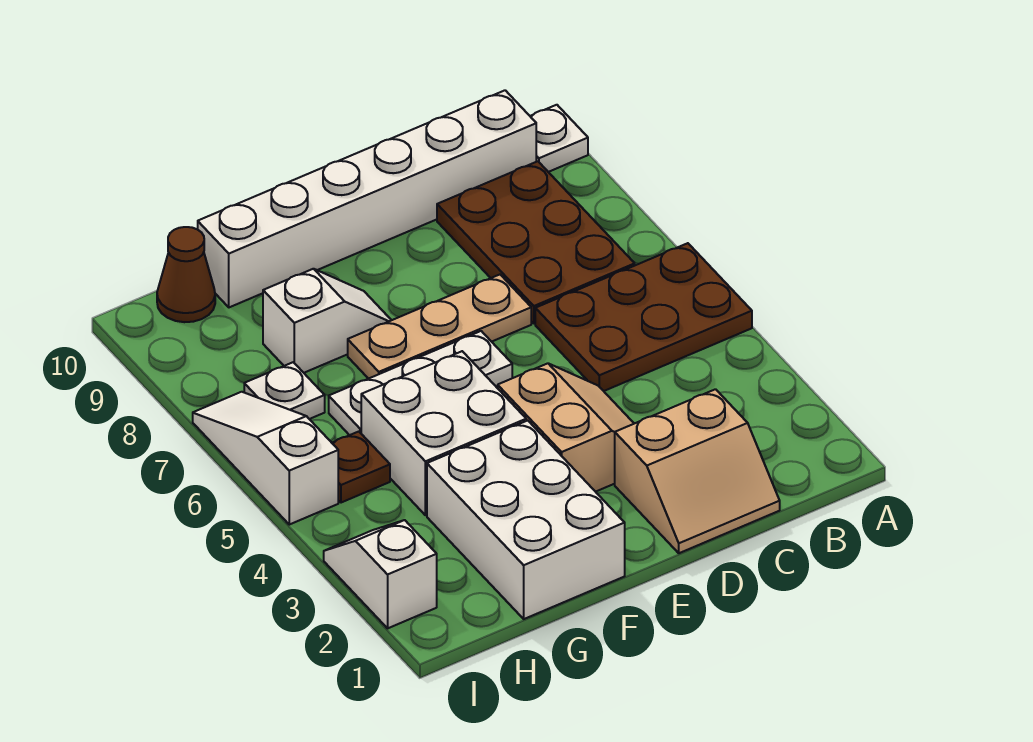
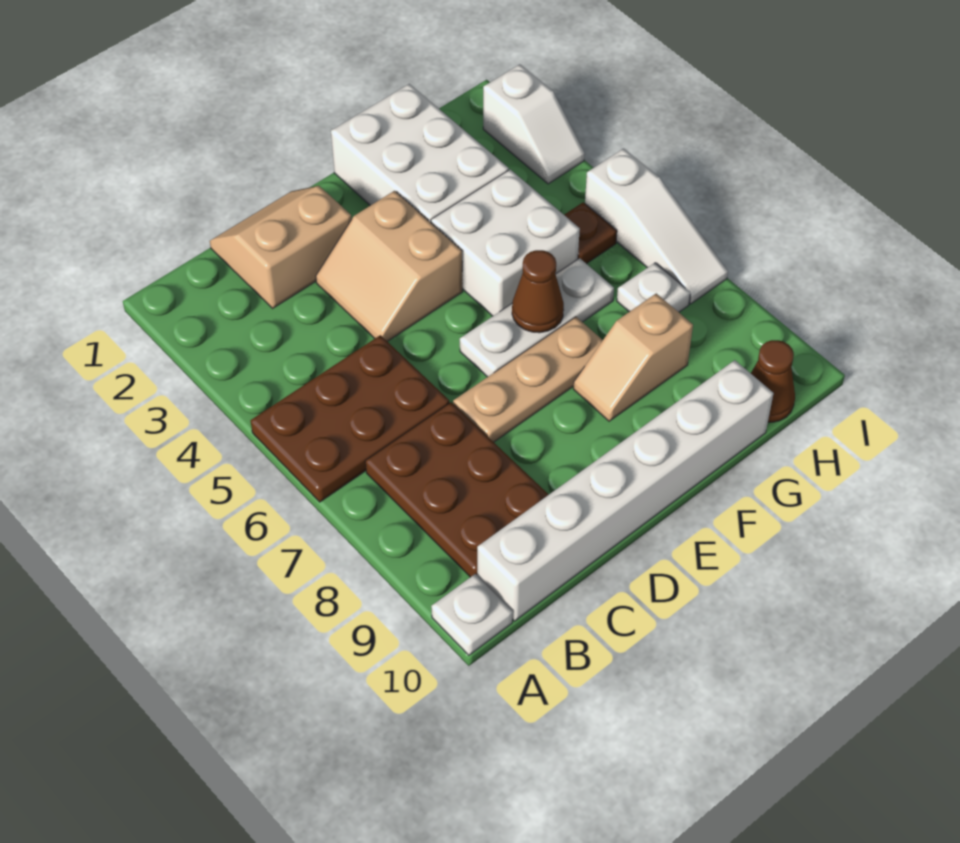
none -> brown cone F6 level 2
white slope F8:G8 level 1 top G -> tan slope F8:G8 level 1 top G

